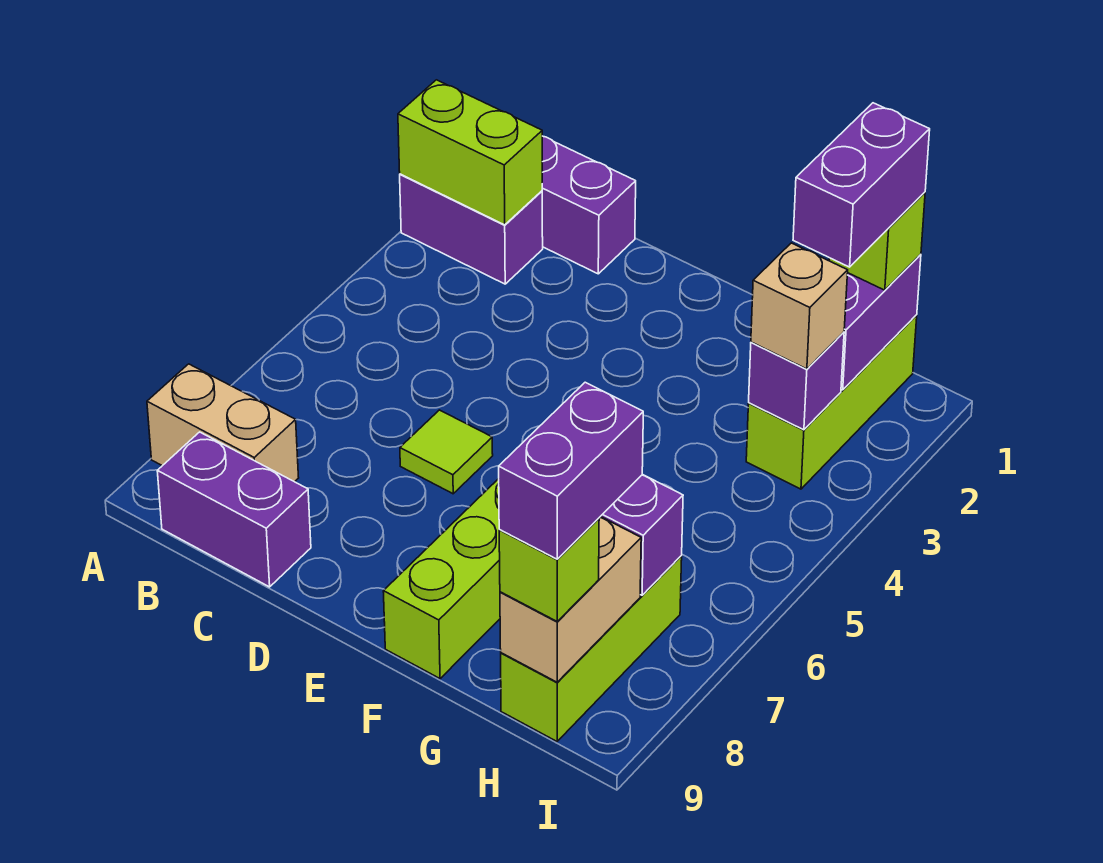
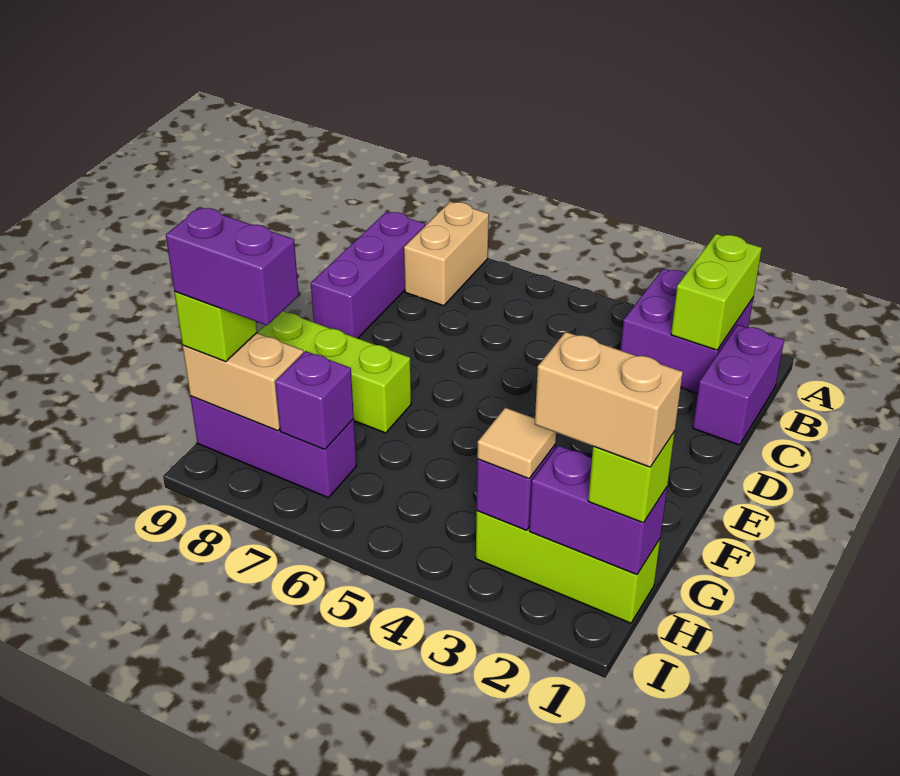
purple brick A2:B2 level 1 -> purple brick A2:B3 level 1
purple brick B9:C9 level 1 -> purple brick B9:D9 level 1
lime tile D6 level 1 -> none
purple brick H1:H2 level 4 -> tan brick H1:H2 level 4
tan brick H3 level 3 -> tan tile H3 level 3
lime brick H7:H9 level 1 -> purple brick H7:H9 level 1

